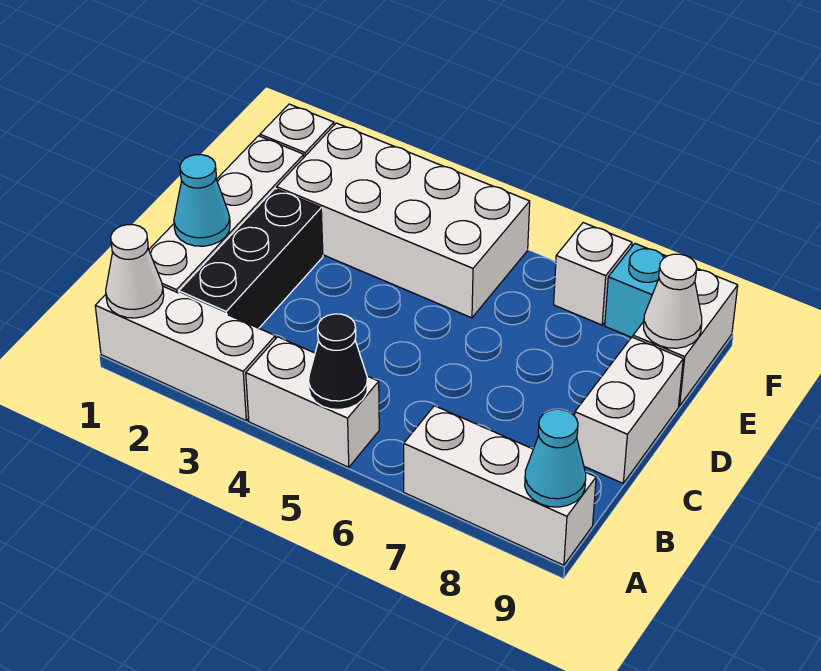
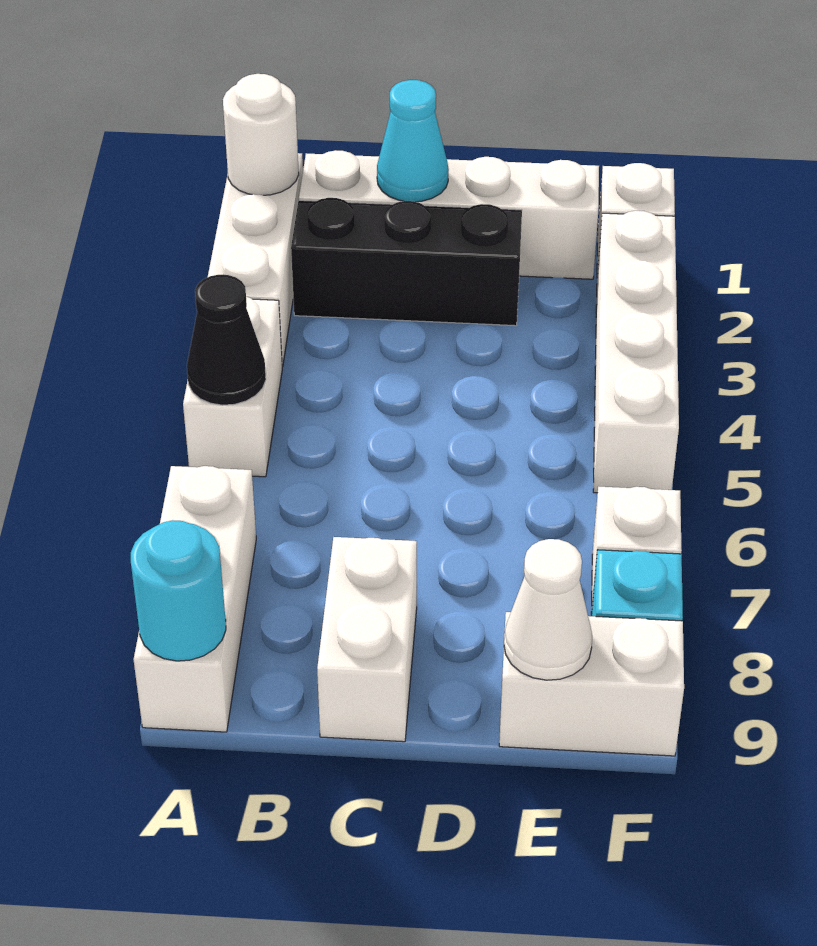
white cone A1 level 2 -> white round brick A1 level 2
cyan cone A9 level 2 -> cyan round brick A9 level 2
white brick C9:D9 level 1 -> white brick C8:C9 level 1
white brick E2:F5 level 1 -> white brick F2:F5 level 1

